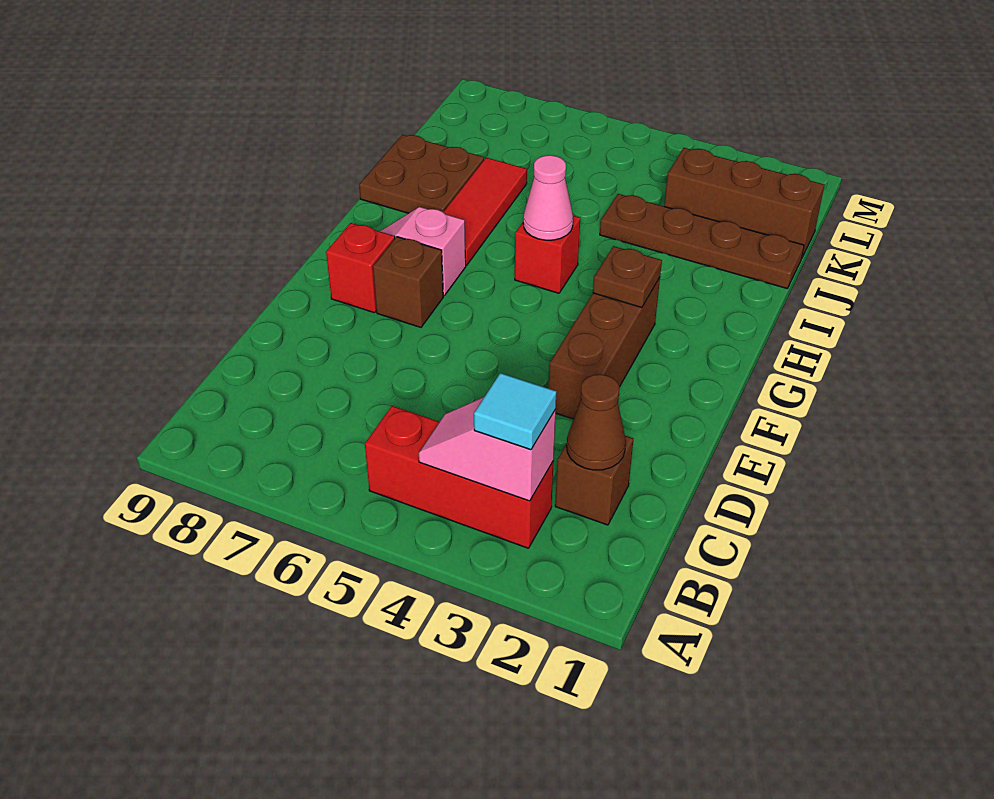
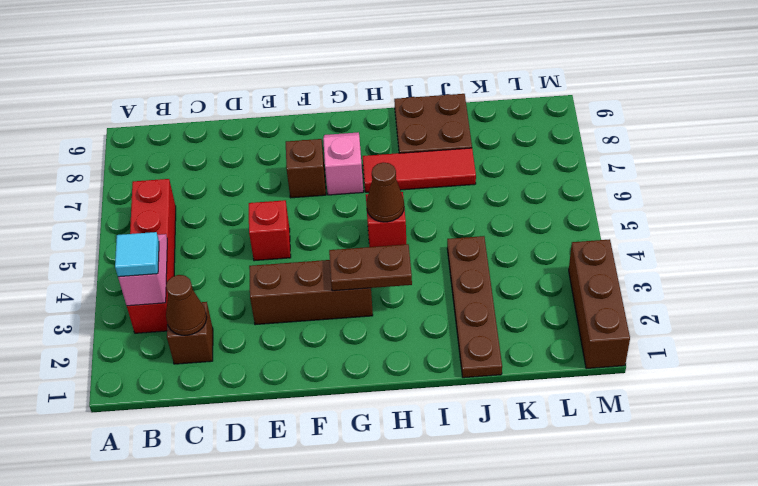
red brick B3:B5 level 1 -> red brick B3:B6 level 1
red brick F8 level 1 -> red brick E5 level 1
brown plate G3 level 2 -> brown plate G3:H3 level 2
pink cone H5 level 2 -> brown cone H5 level 2
brown brick K1:K3 level 1 -> brown brick M1:M3 level 1

